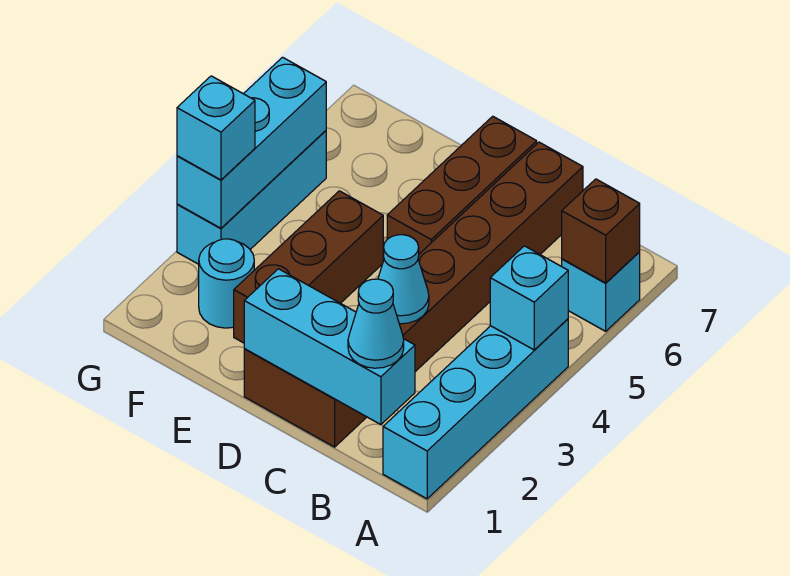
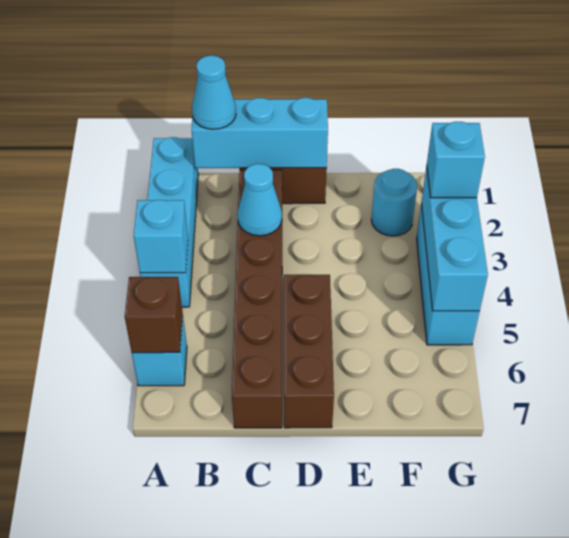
brown brick E2:E4 level 1 -> none

